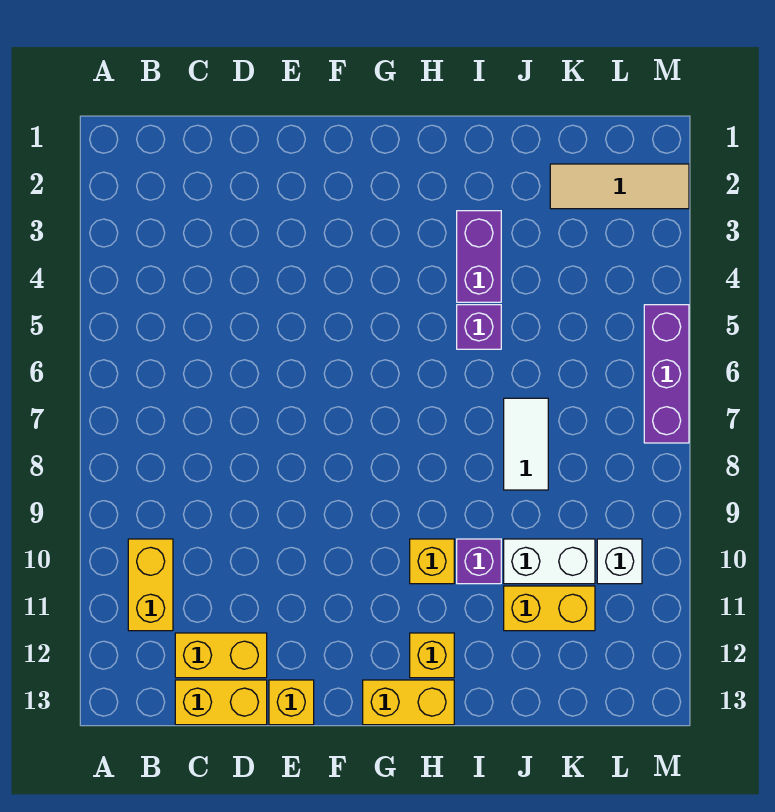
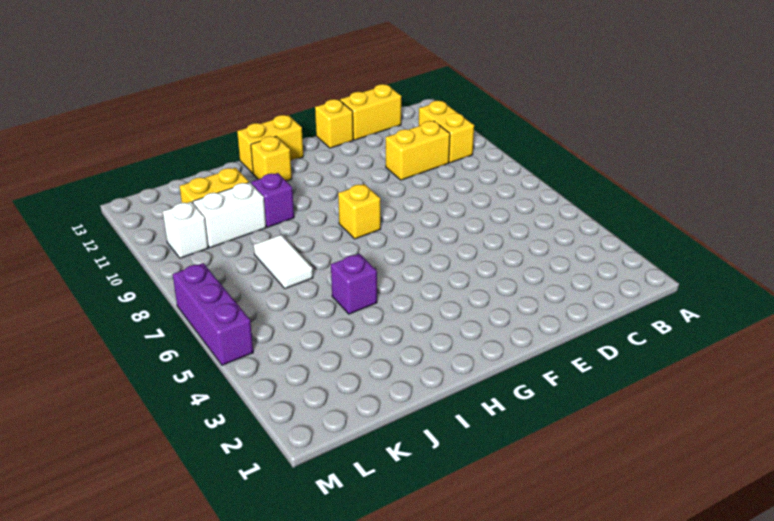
yellow brick C12:D12 level 1 -> yellow brick C10:D10 level 1
yellow brick H10 level 1 -> yellow brick G8 level 1
purple brick I3:I4 level 1 -> none
tan tile K2:M2 level 1 -> none

